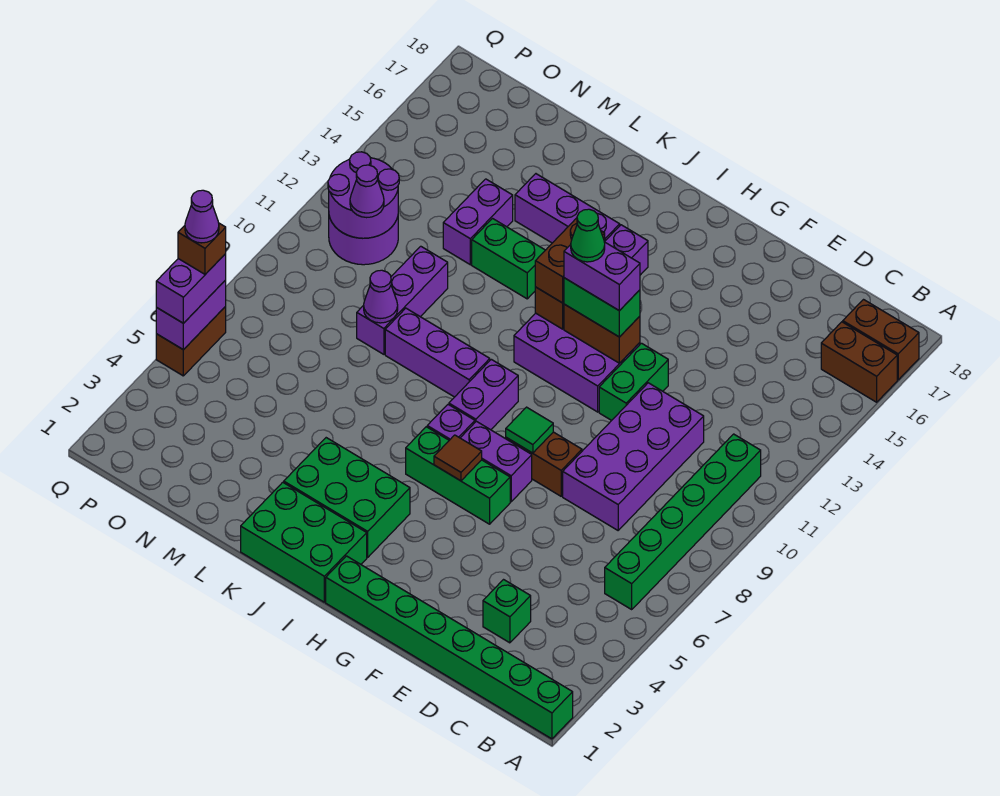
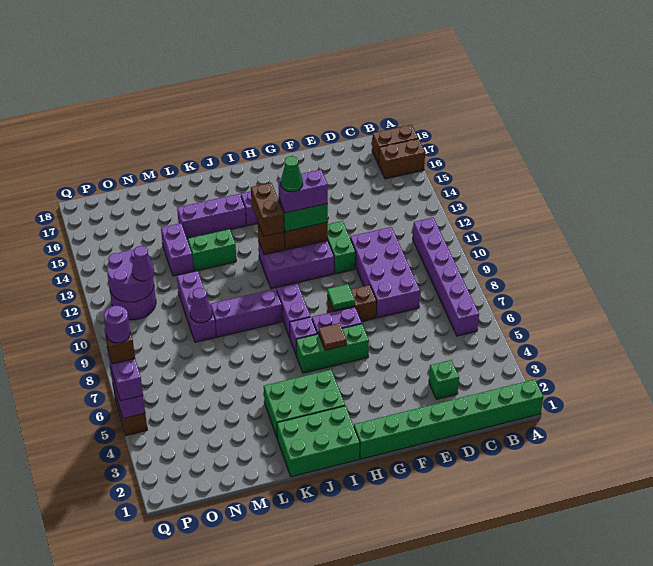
green brick B6:B11 level 1 -> purple brick B6:B11 level 1
purple cone Q6 level 5 -> purple round brick Q6 level 5

